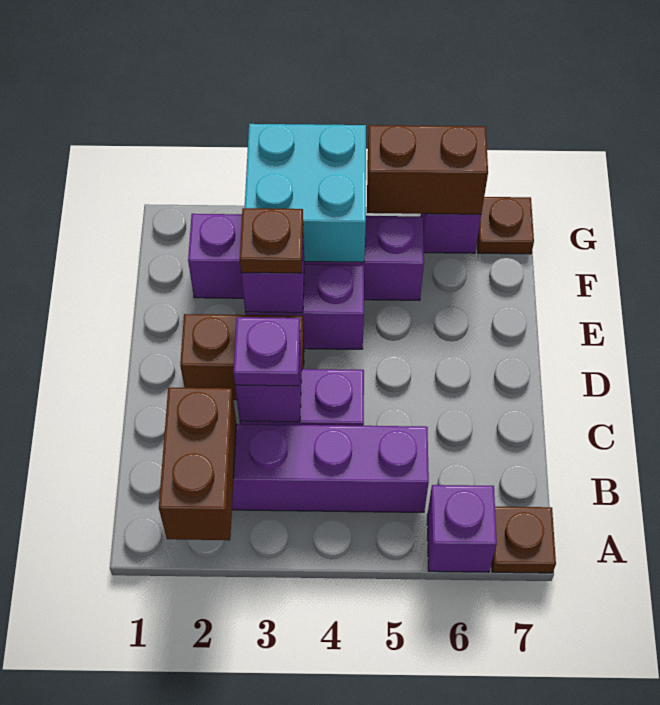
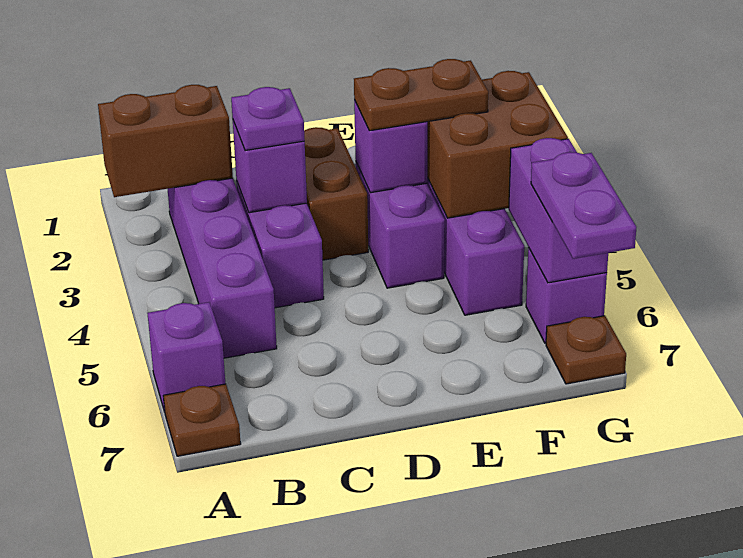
brown plate E3 level 3 -> brown plate E3:F3 level 3
cyan brick F3:G4 level 2 -> brown brick F3:G4 level 2
brown brick G5:G6 level 2 -> purple brick G5:G6 level 2
none -> purple plate G6:G7 level 3

